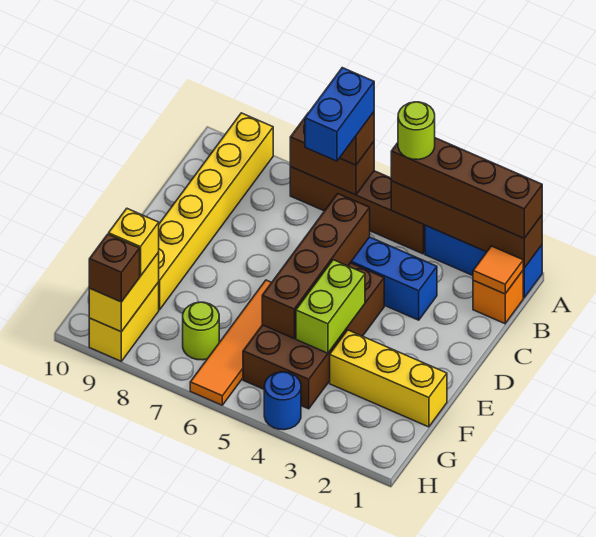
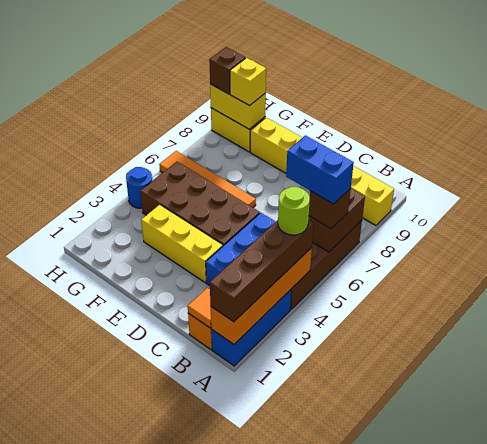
brown brick A1:A4 level 2 -> orange brick A1:A4 level 2
brown brick C5:F5 level 2 -> none
lime brick E4:F4 level 2 -> none
yellow brick F1:F3 level 1 -> yellow brick D3:F3 level 1
lime round brick G7 level 1 -> none

